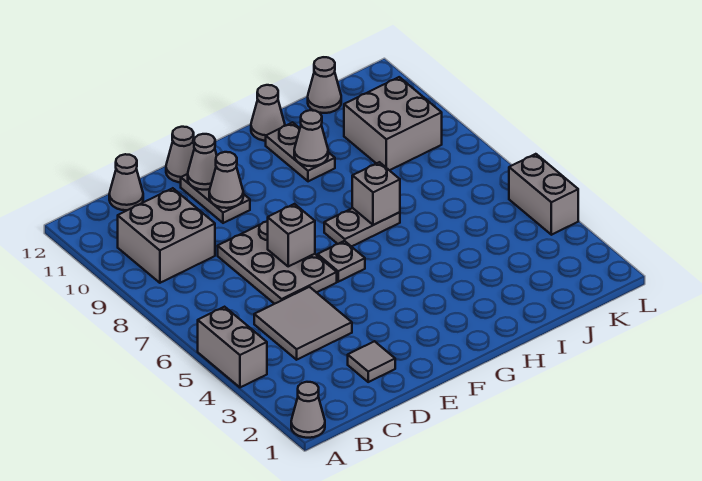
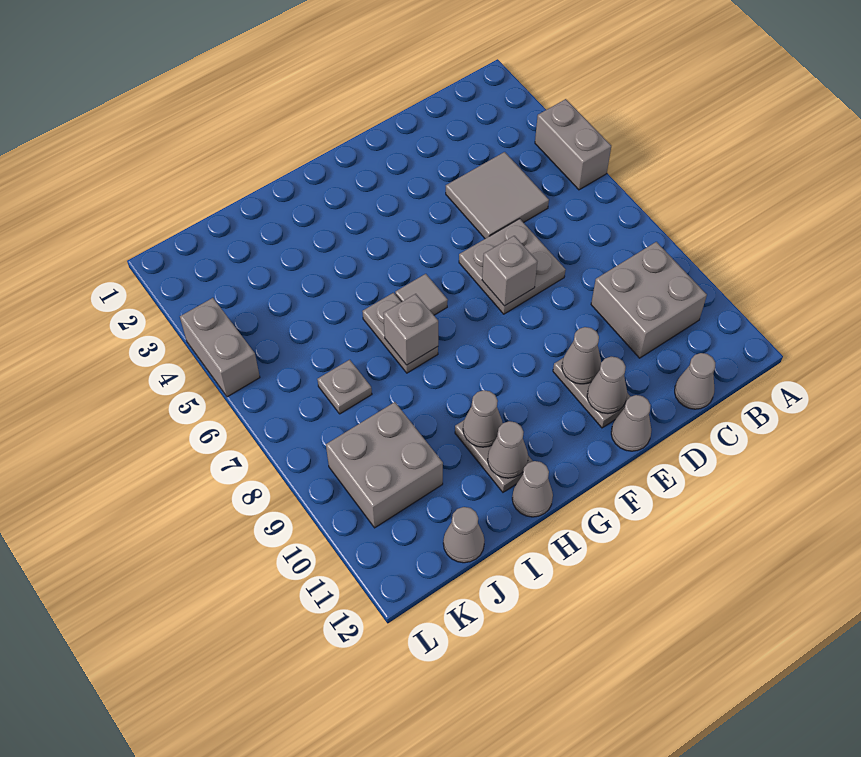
grey cone A1 level 1 -> grey cone H11 level 2
grey tile D2 level 1 -> grey tile G6 level 1
grey plate D6:E8 level 1 -> grey plate D6:E7 level 1
grey plate F6 level 1 -> grey plate J7 level 1
grey plate G7:H7 level 1 -> grey plate H6:H7 level 1

